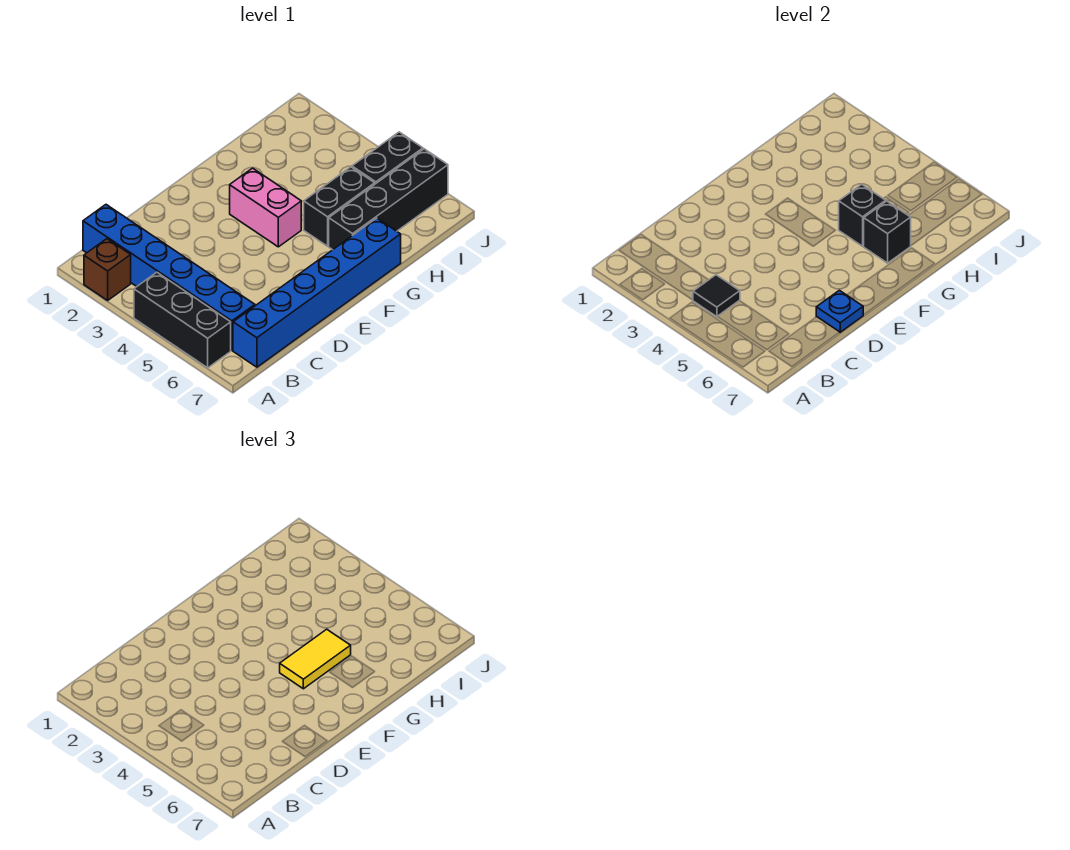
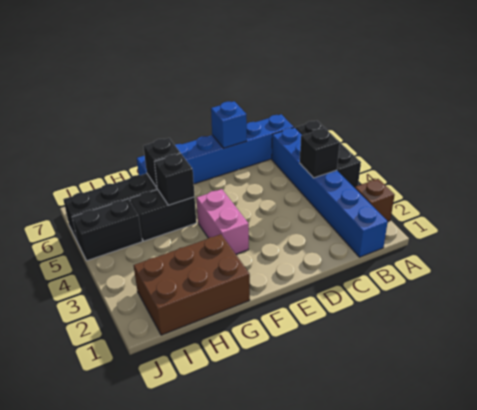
black tile B4 level 2 -> black brick B4 level 2
blue plate D7 level 2 -> blue brick D7 level 2
yellow tile F5:G5 level 3 -> none
none -> brown brick G1:I2 level 1

